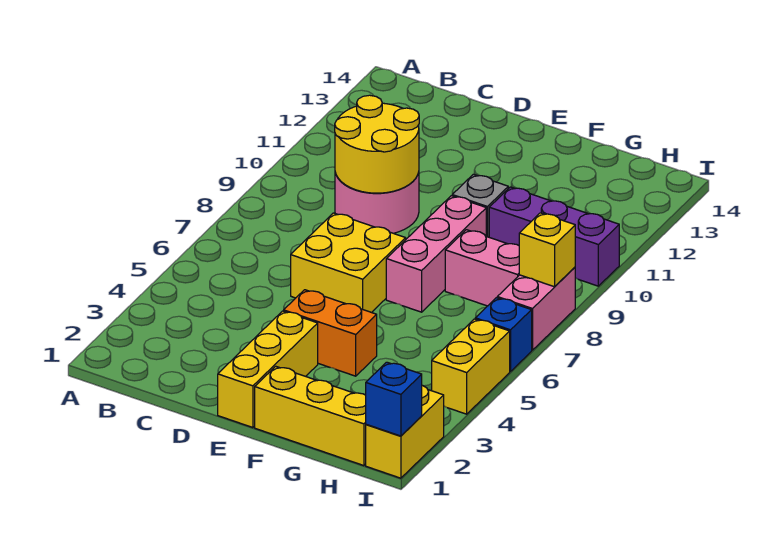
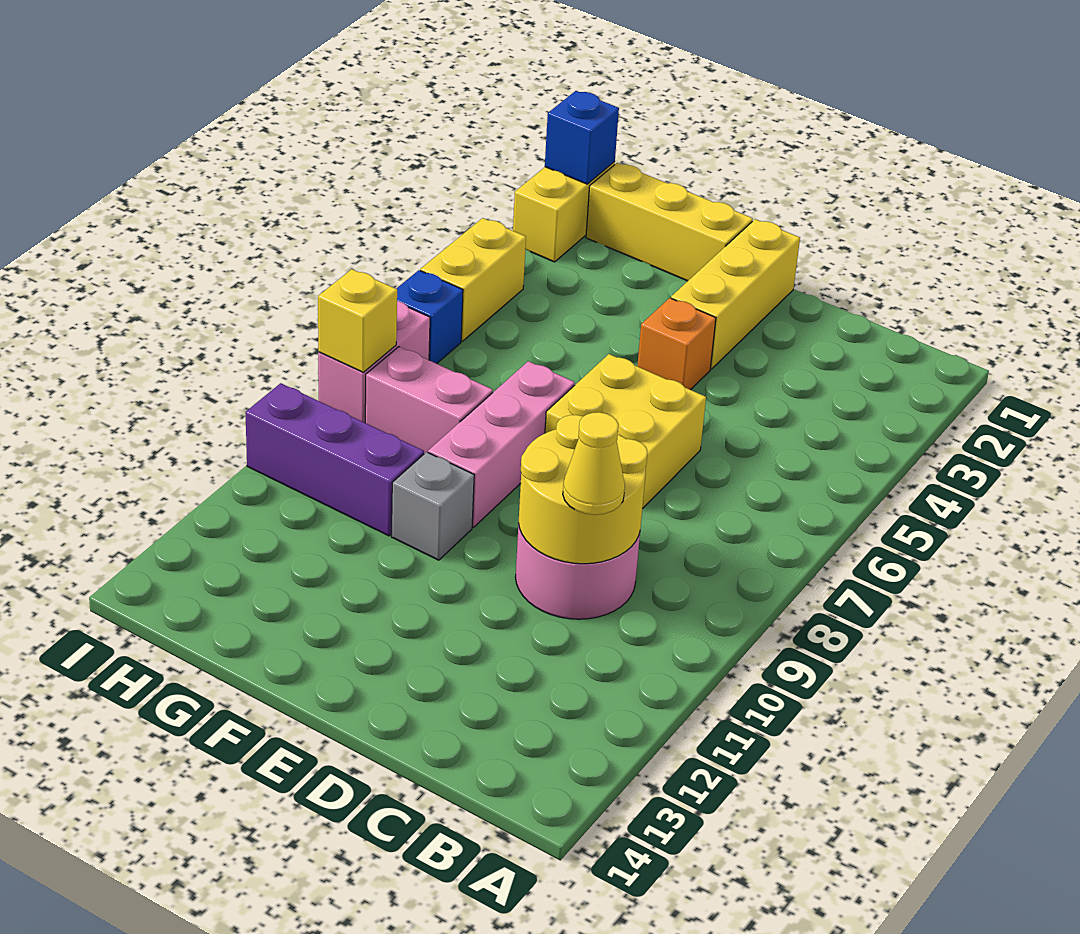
none -> yellow cone C10 level 3
orange brick E4:F4 level 1 -> orange brick E4 level 1

